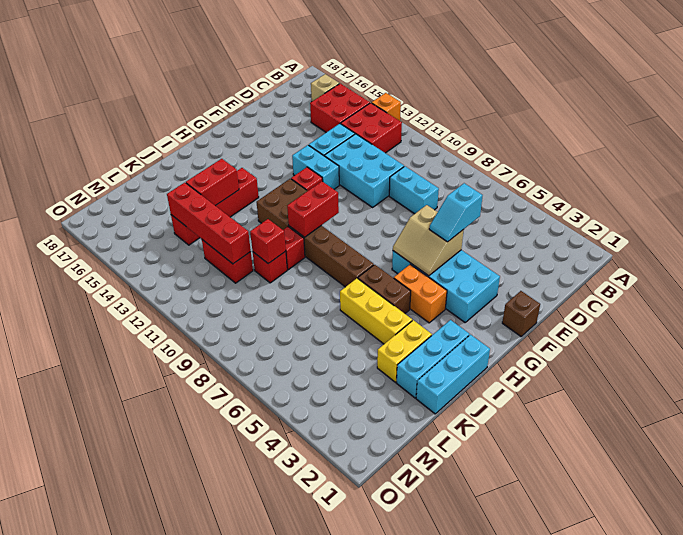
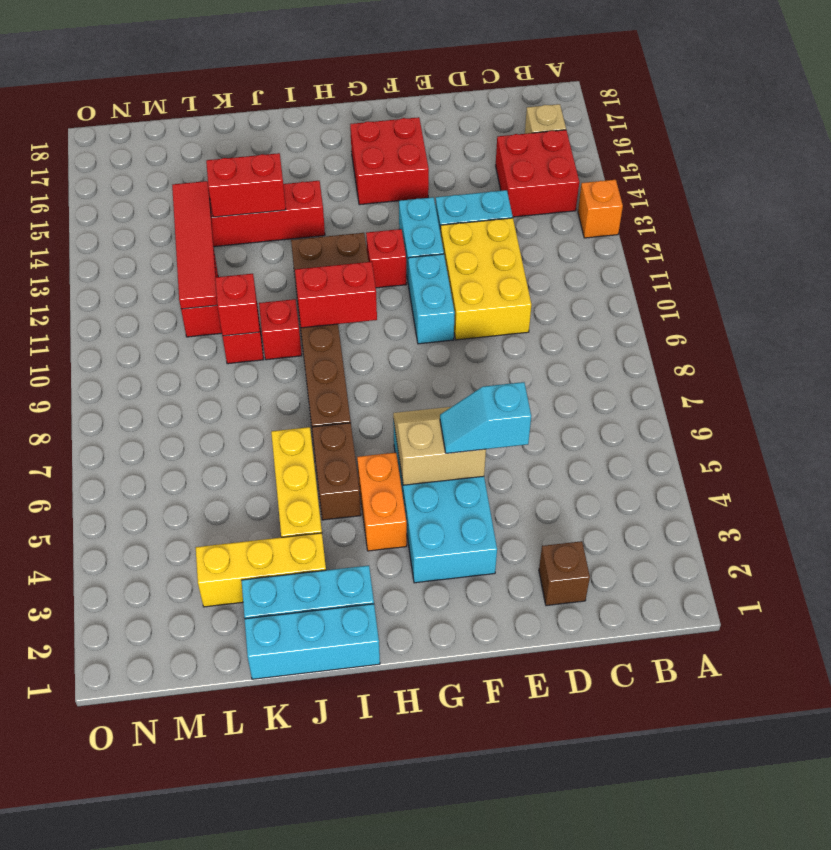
red brick B12:C13 level 1 -> red brick F15:G16 level 1
cyan brick D8:D9 level 1 -> cyan brick F10:F11 level 1
cyan brick D10:E12 level 1 -> yellow brick D10:E12 level 1
brown brick F1 level 1 -> brown brick D2 level 1
tan slope F5:G6 level 2 top F -> tan slope F5:G6 level 2 top 5
yellow brick J3:K3 level 1 -> yellow brick J3:L3 level 1
red brick L11:L14 level 2 -> red tile L11:L14 level 2

